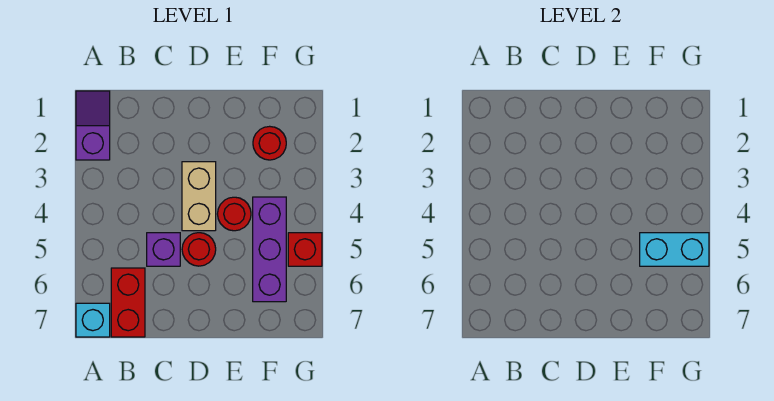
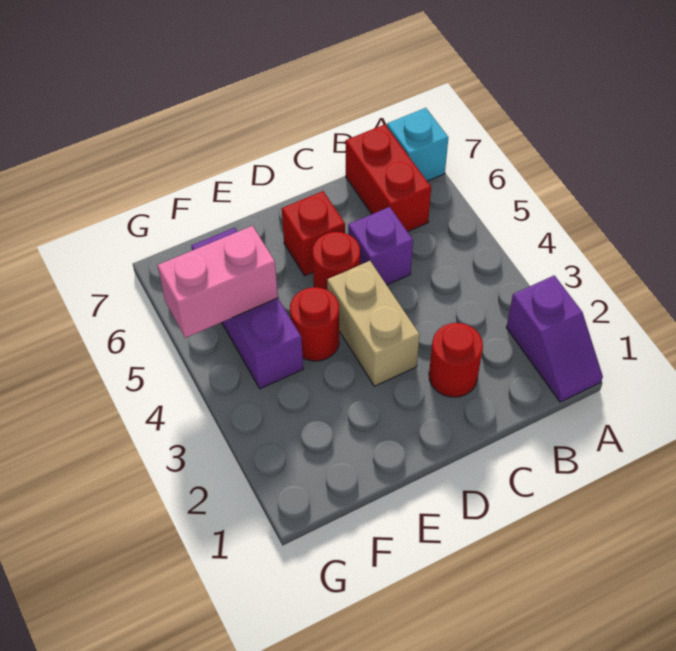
red round brick F2 level 1 -> red round brick C2 level 1
cyan brick F5:G5 level 2 -> pink brick F5:G5 level 2
red brick G5 level 1 -> red brick D6 level 1

